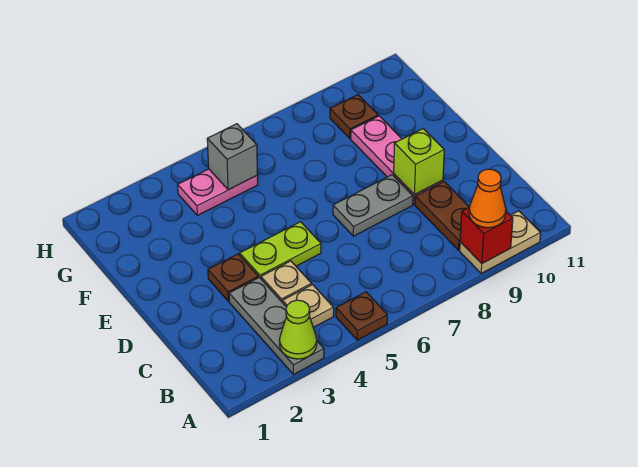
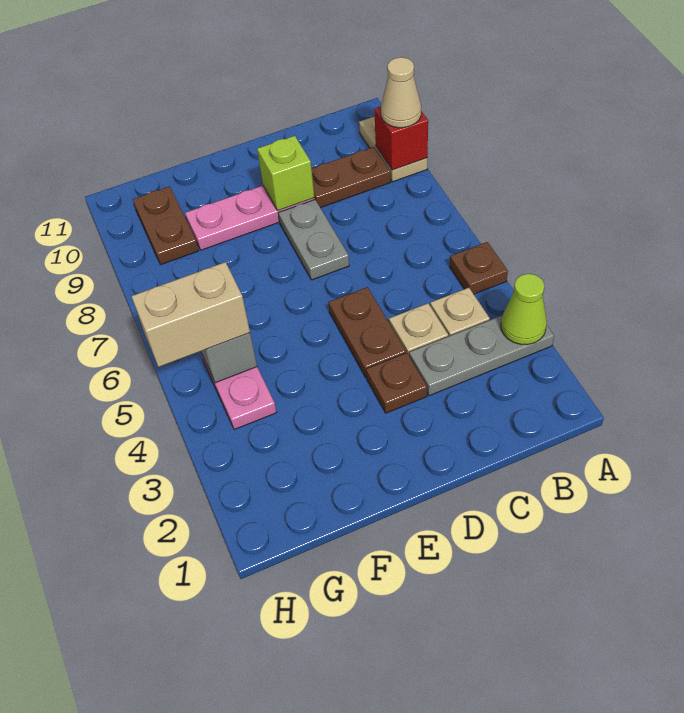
orange cone A9 level 3 -> tan cone A9 level 3
lime plate D4:D5 level 1 -> brown plate D4:D5 level 1
none -> tan brick G5:H5 level 3
brown plate G9 level 1 -> brown plate G9:G10 level 1

